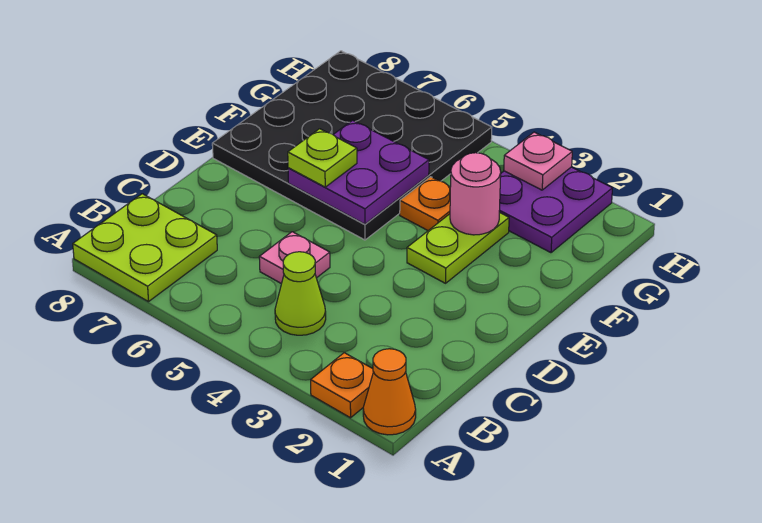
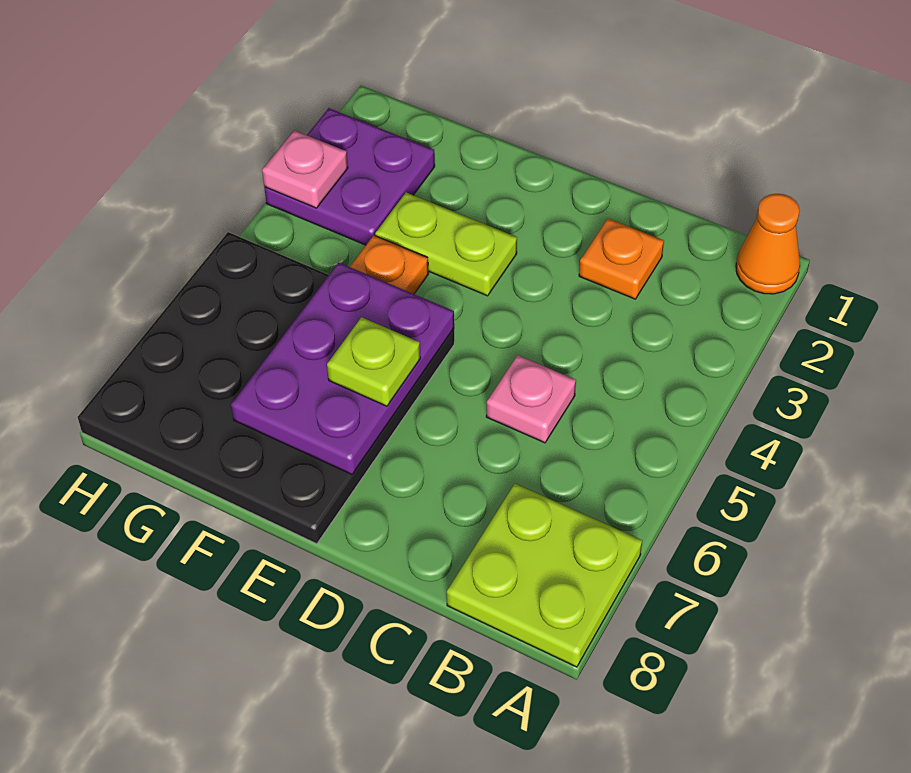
orange plate A2 level 1 -> orange plate C2 level 1
lime cone B4 level 1 -> none
purple plate E5:F6 level 2 -> purple plate E5:F7 level 2
pink round brick F3 level 2 -> none

